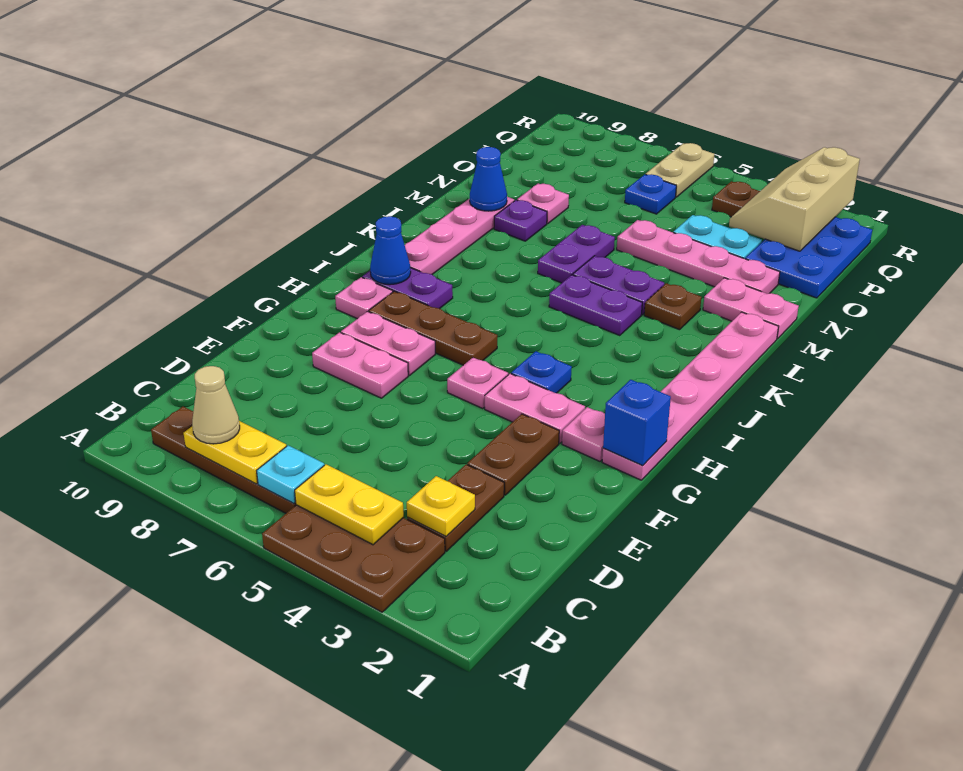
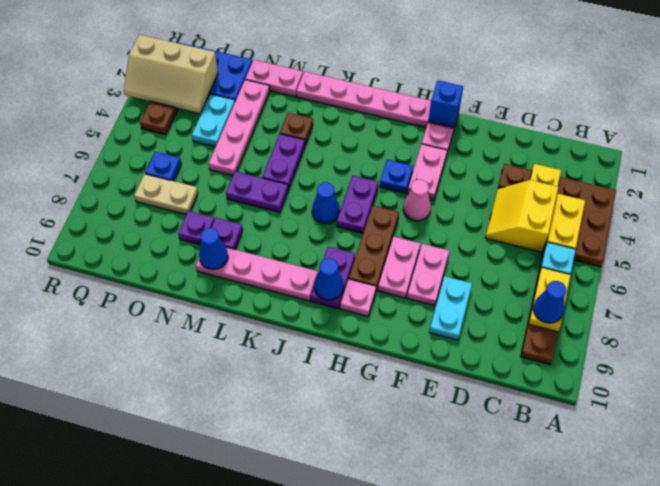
tan cone B8 level 3 -> blue cone B8 level 3
none -> yellow slope C4:D5 level 1 top C
brown plate E3:F3 level 1 -> none
none -> cyan plate E8:E9 level 1
pink plate G5 level 1 -> pink cone G5 level 1
none -> blue cone J6 level 1
purple plate K4:K5 level 1 -> purple plate I5:I6 level 1
pink plate M1:M2 level 1 -> pink plate M1:N1 level 1
pink plate N8 level 1 -> purple plate N8 level 1
tan plate Q6:R6 level 1 -> tan plate O7:P7 level 1

